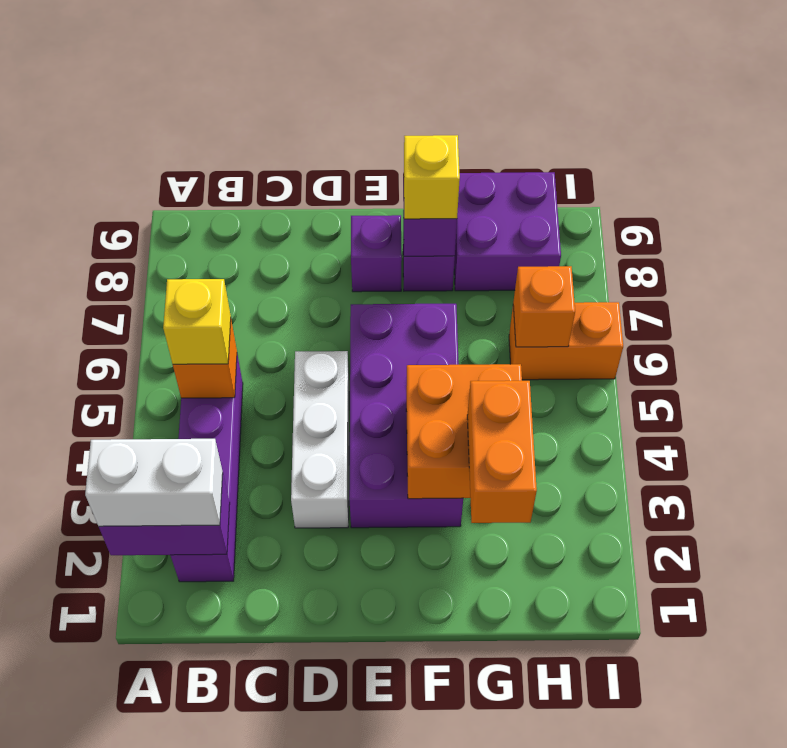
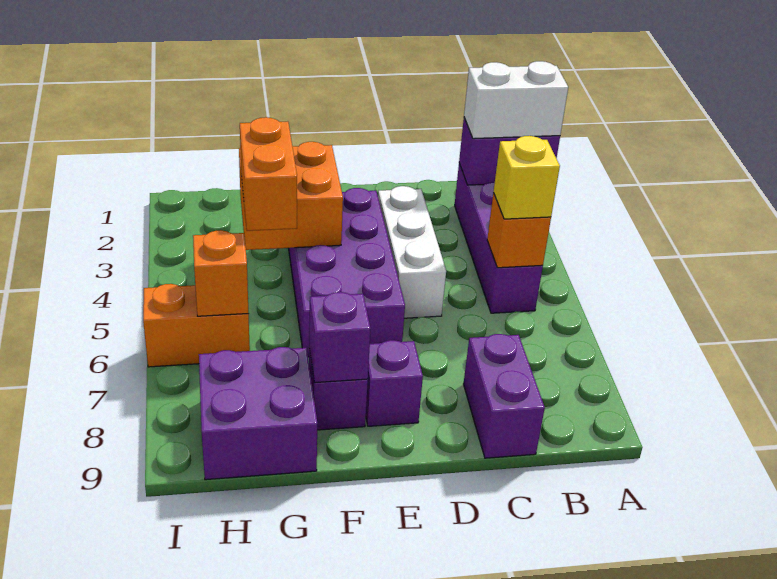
none -> purple brick C8:C9 level 1
yellow brick F8 level 3 -> none
orange brick G2:G3 level 3 -> orange brick G4:G5 level 3

